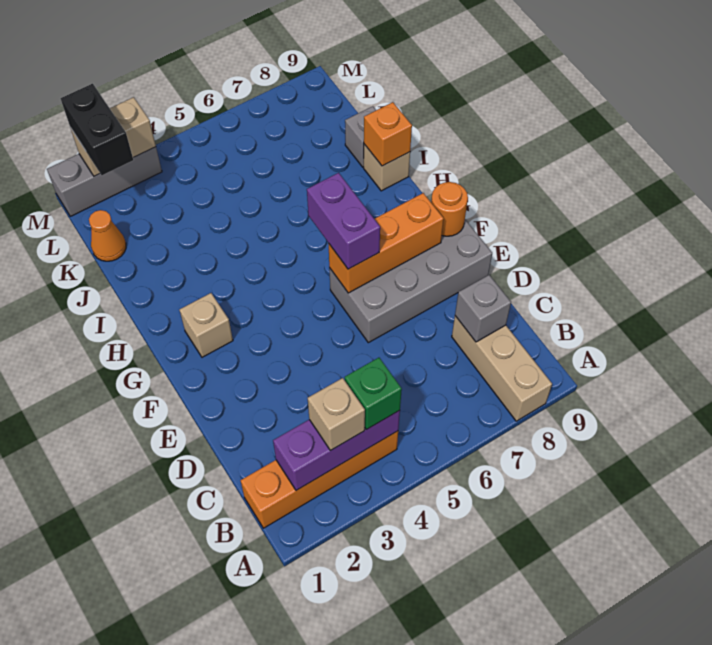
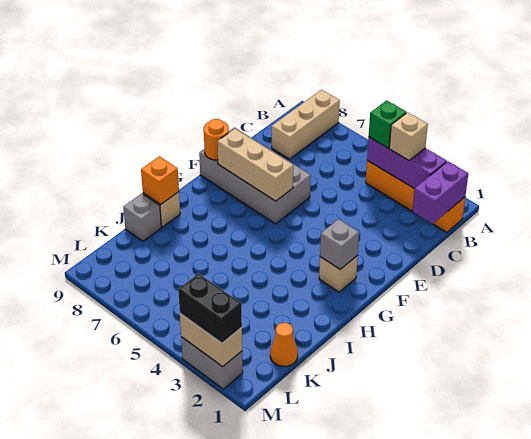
grey brick C8 level 2 -> grey brick G2 level 2
orange brick F6:F8 level 2 -> tan brick F6:F8 level 2
purple brick F6:G6 level 3 -> purple brick B1:C1 level 2
black brick L2:M2 level 3 -> black brick M2:M3 level 3
grey brick M1:M3 level 1 -> grey brick M2:M3 level 1

